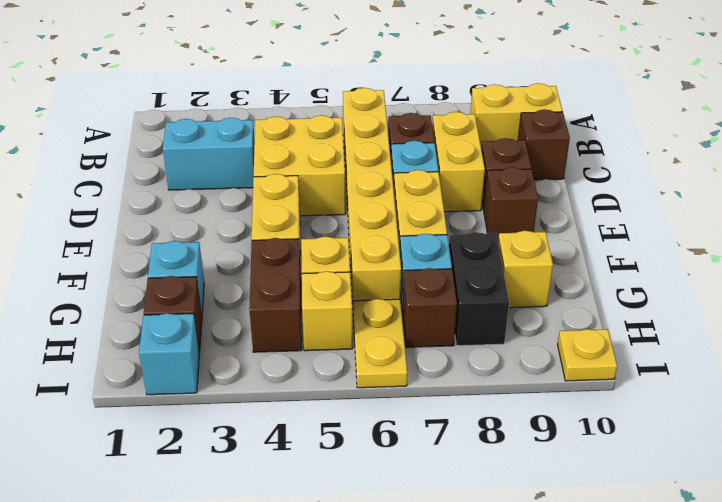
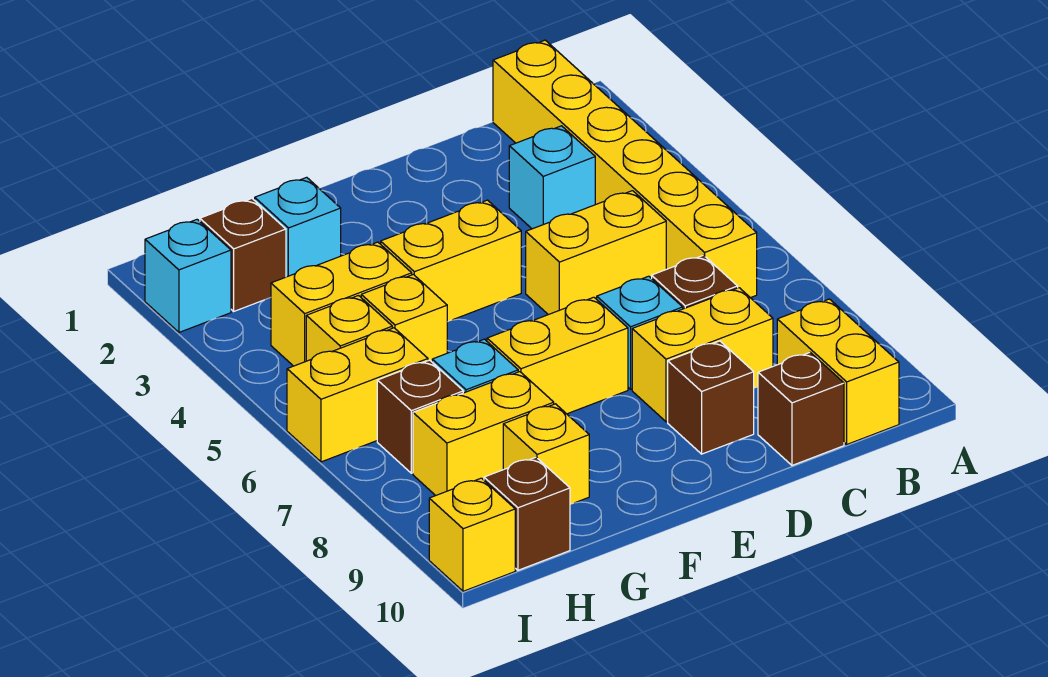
yellow brick B6:G6 level 1 -> yellow brick B1:B6 level 1
cyan brick C2:C3 level 1 -> cyan brick C3 level 1
yellow brick C4:D5 level 1 -> yellow brick C5:D5 level 1
brown brick E9 level 1 -> brown brick H10 level 1
brown brick G4:H4 level 1 -> yellow brick G4:H4 level 1
black brick G8:H8 level 1 -> yellow brick G8:H8 level 1
yellow plate H6:I6 level 1 -> yellow brick H6:I6 level 1
yellow plate I10 level 1 -> yellow brick I10 level 1

